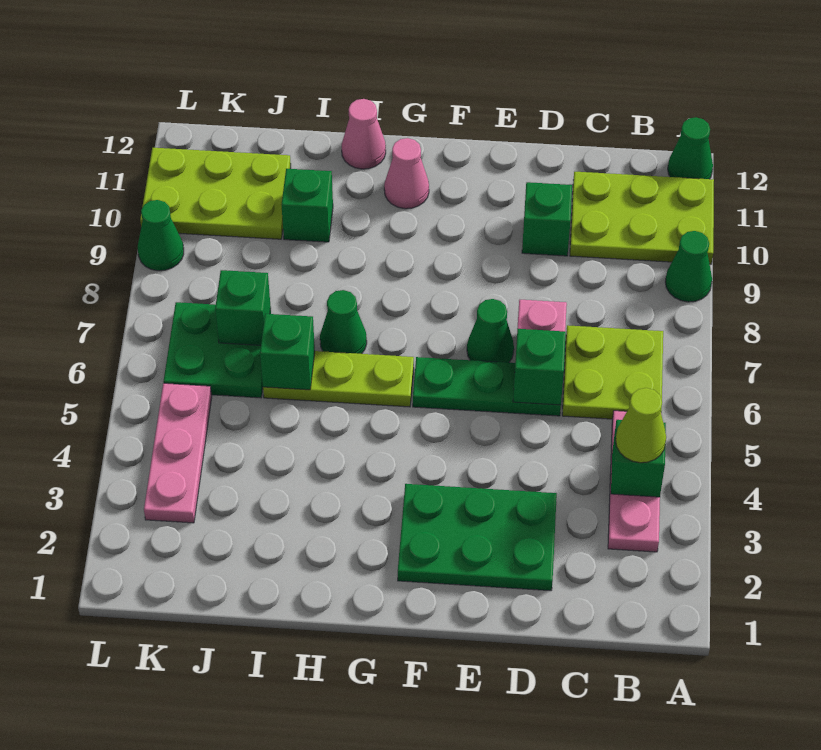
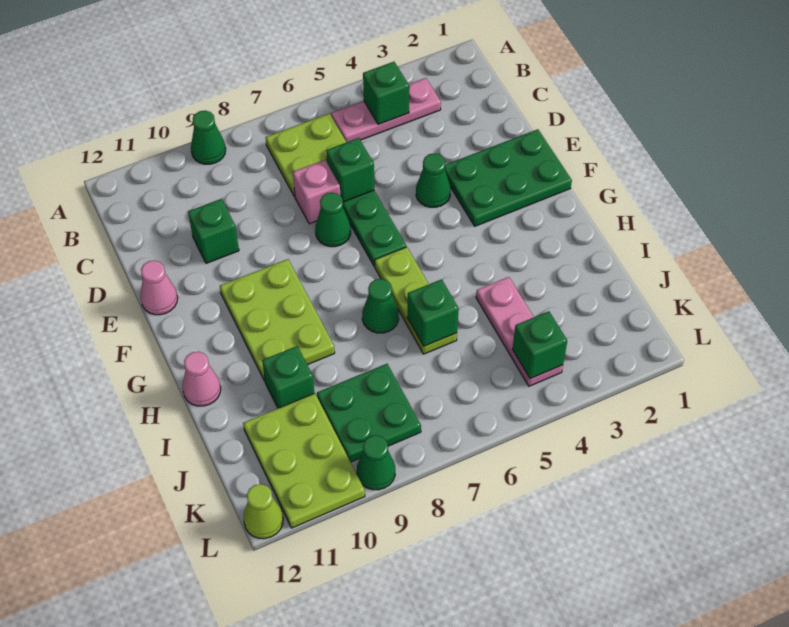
lime plate A10:C11 level 1 -> lime plate F9:H10 level 1
green cone A12 level 1 -> green cone E4 level 1
lime cone B4 level 3 -> lime cone L12 level 1
green plate D2:F3 level 1 -> green plate E1:F3 level 1
pink cone G11 level 1 -> pink cone E12 level 1
green plate J6:K7 level 1 -> green plate J8:K9 level 1
green brick J7 level 2 -> green brick K4 level 2
pink plate K3:K5 level 1 -> pink plate I4:K4 level 1

